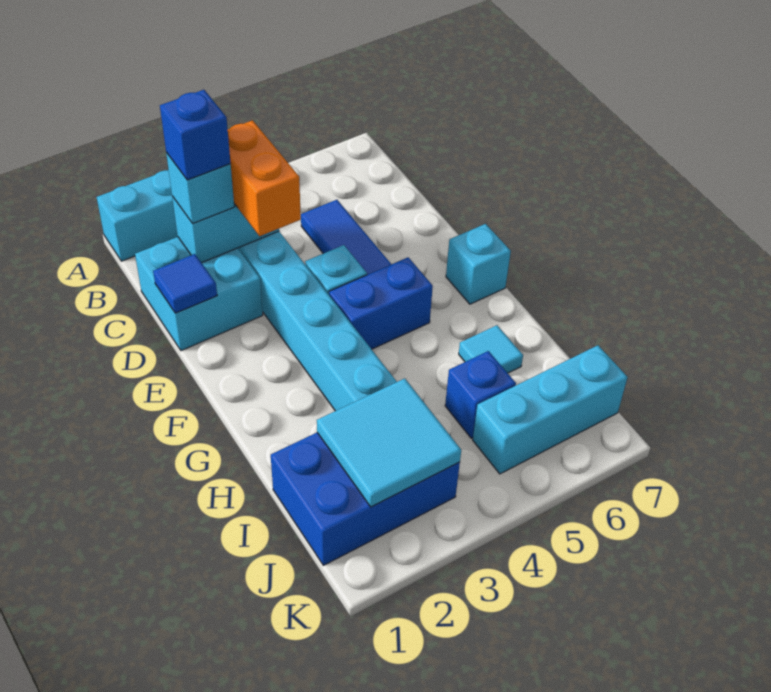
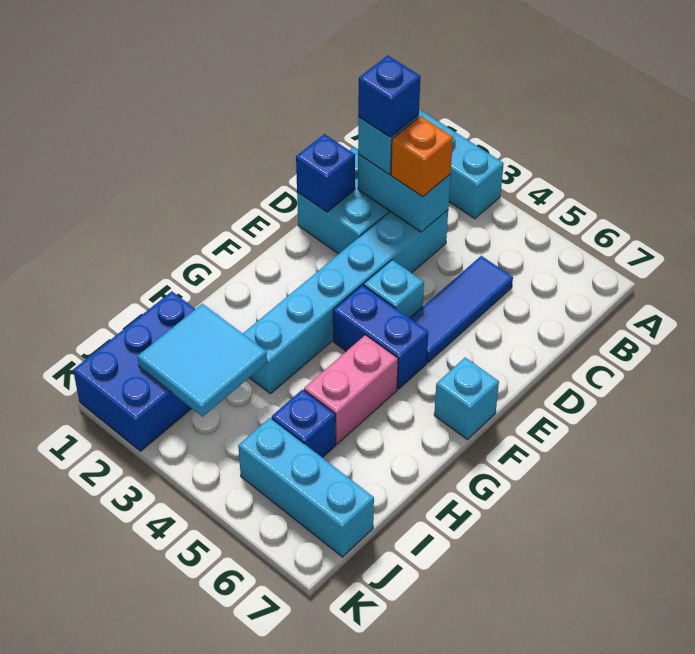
orange brick C3:D3 level 3 -> orange brick C3 level 3
blue tile D1 level 2 -> blue brick D1 level 2
none -> pink brick G5:H5 level 1
cyan tile H6 level 1 -> none
blue brick I1:J3 level 1 -> blue brick I1:K2 level 1

